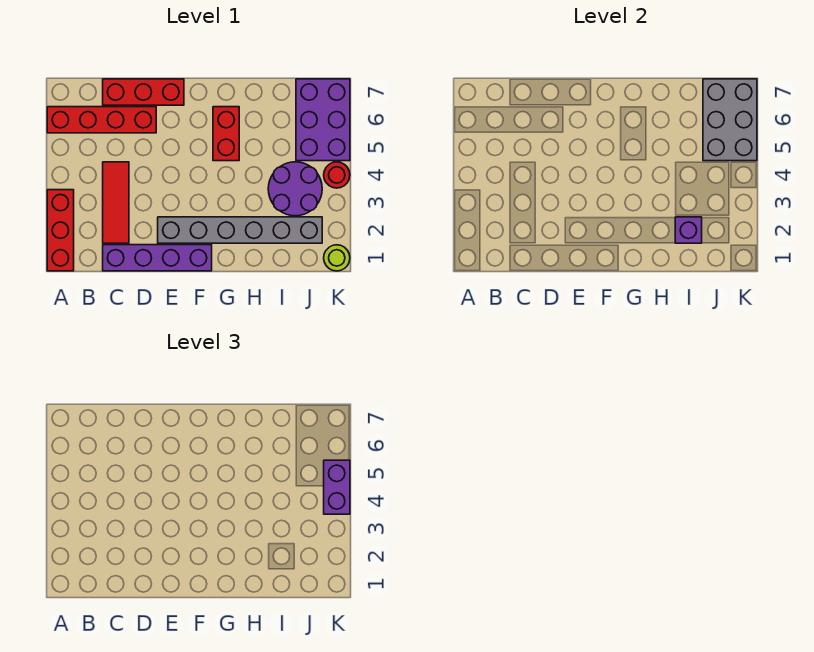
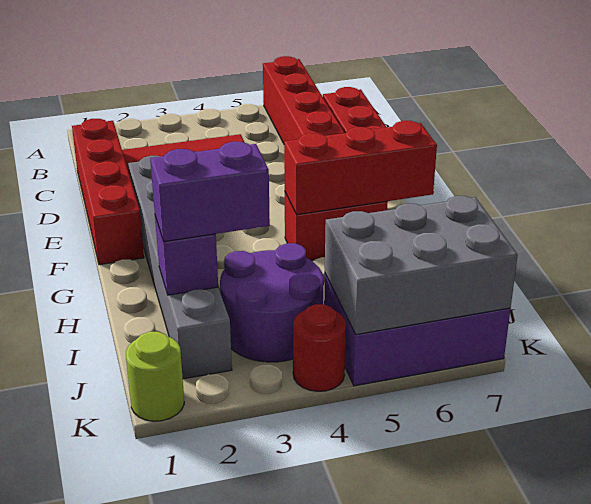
red brick A1:A3 level 1 -> red brick G5:G7 level 2
purple brick C1:F1 level 1 -> red brick C1:F1 level 1
purple brick K4:K5 level 3 -> purple brick I2:I3 level 3

